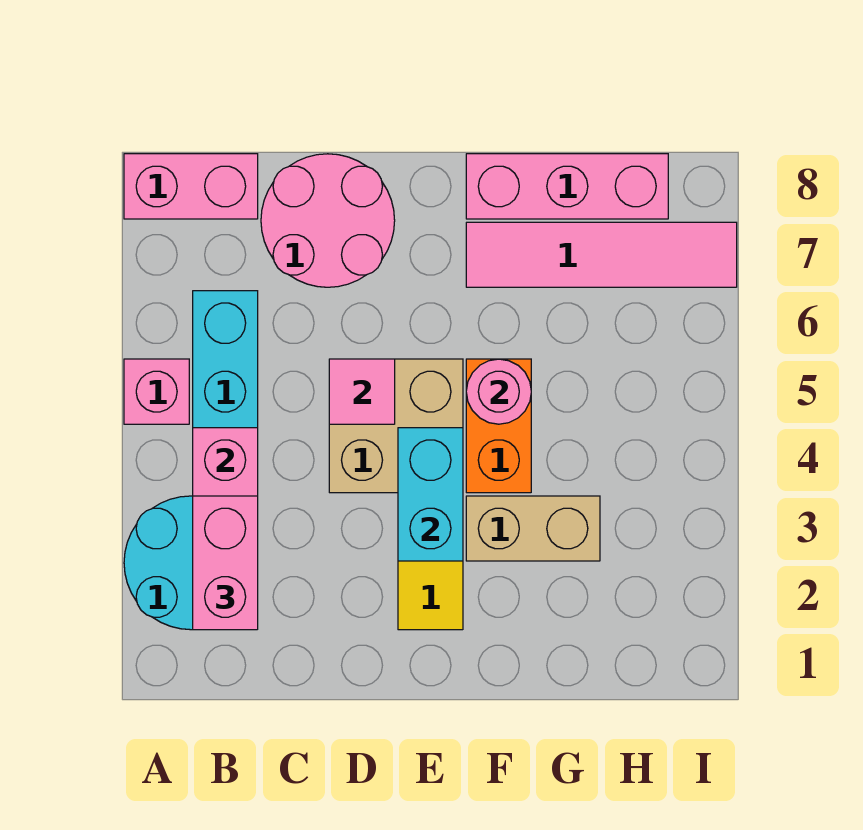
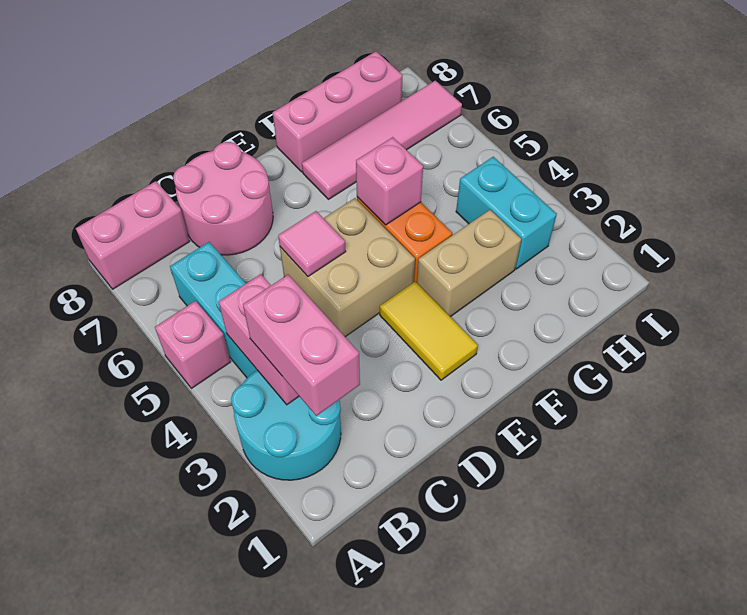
cyan brick E3:E4 level 2 -> cyan brick H3:H4 level 1
pink round brick F5 level 2 -> pink brick F5 level 2

